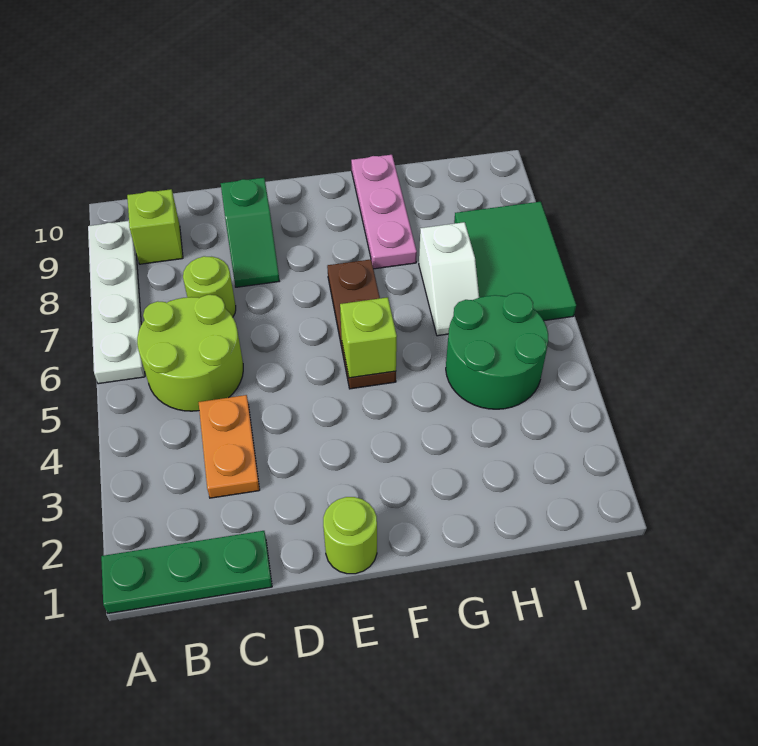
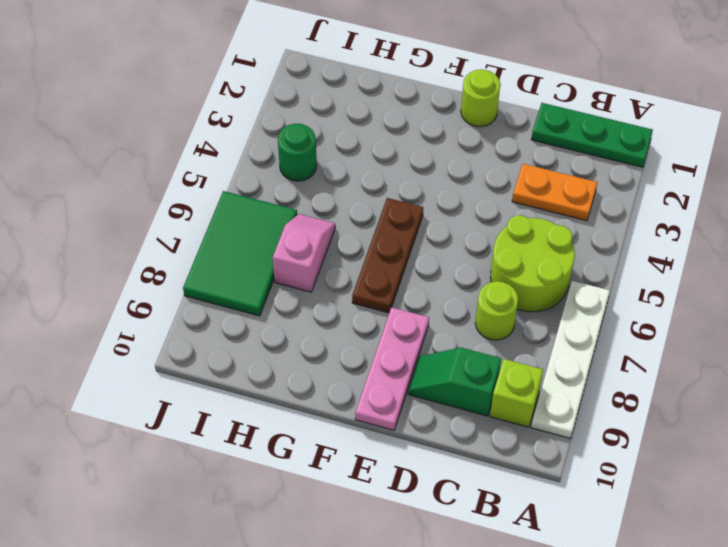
orange plate C3:C4 level 1 -> orange plate B3:C3 level 1
green slope D8:D9 level 1 top 9 -> green slope C9:D9 level 1 top C
lime brick F5 level 2 -> none
pink plate G8:G10 level 1 -> pink plate E8:E10 level 1
green round brick H4:I5 level 1 -> green round brick I4 level 1
white slope H6:H7 level 1 top 7 -> pink slope H6:H7 level 1 top 7

